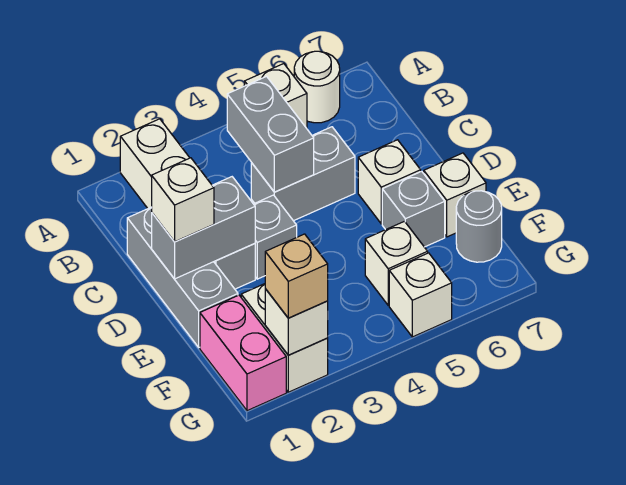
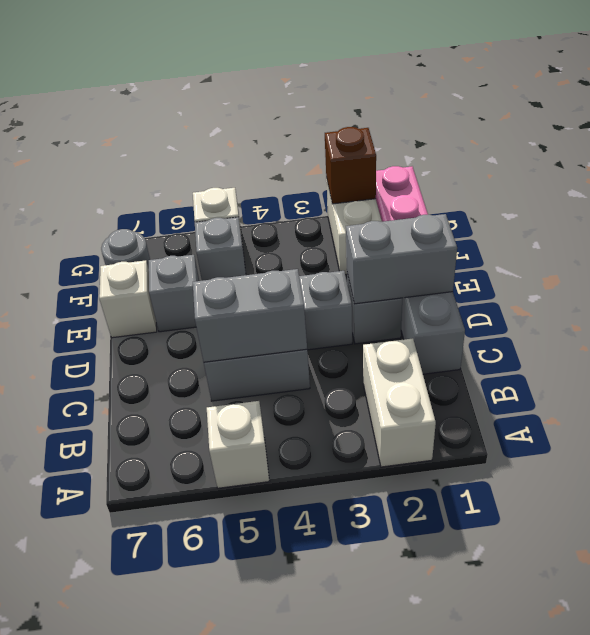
white round brick A6 level 1 -> none
grey brick B4:C4 level 2 -> grey brick C4:C5 level 2
white brick D1 level 3 -> none
white brick D6 level 1 -> none
white brick F5 level 1 -> grey brick F5 level 1
white brick G2 level 2 -> brown brick G2 level 2
tan brick G2 level 3 -> none

